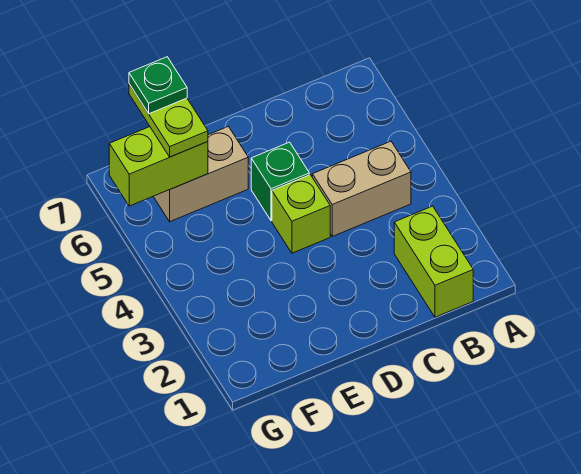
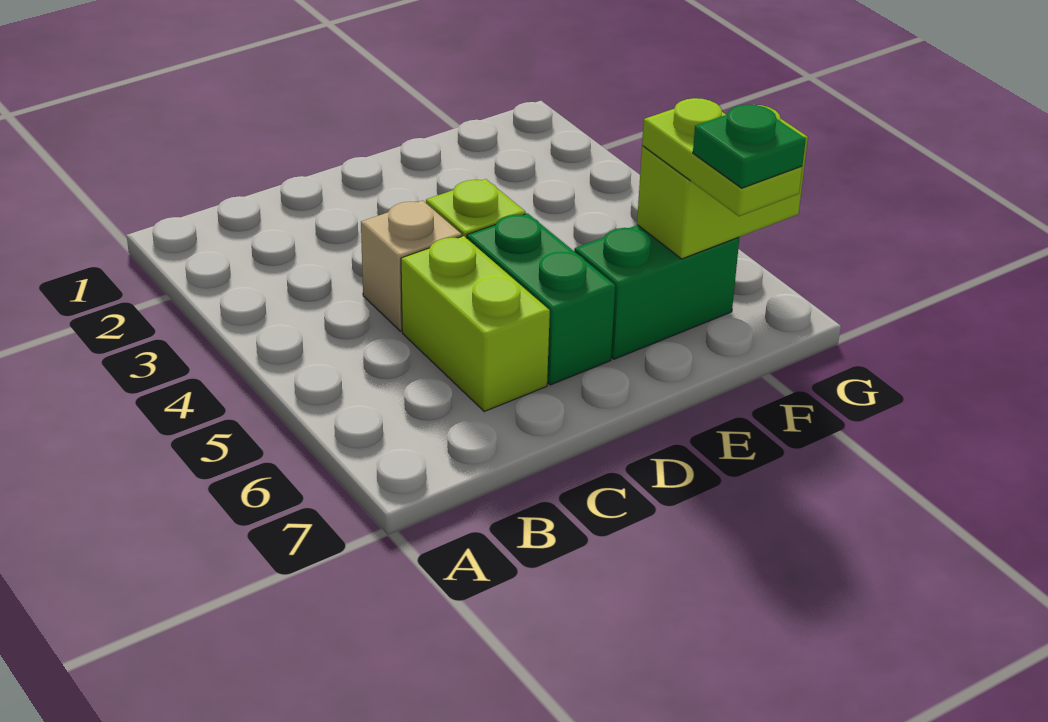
lime brick B1:B2 level 1 -> lime brick C5:C6 level 1
tan brick B4:C4 level 1 -> tan brick C4 level 1
green brick D5 level 1 -> green brick D5:D6 level 1
tan brick E6:F6 level 1 -> green brick E6:F6 level 1

